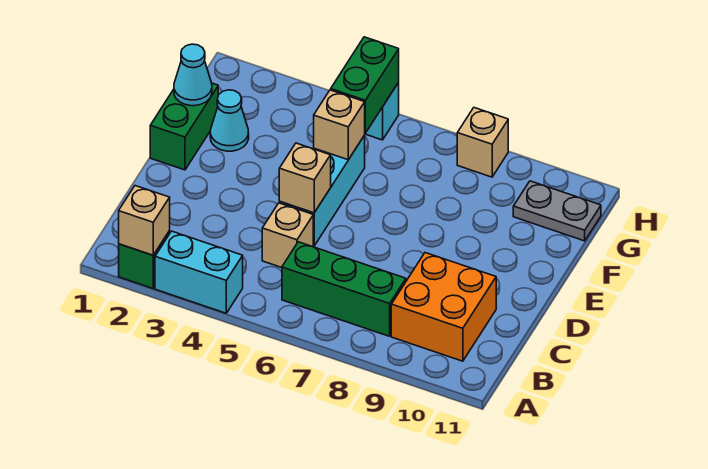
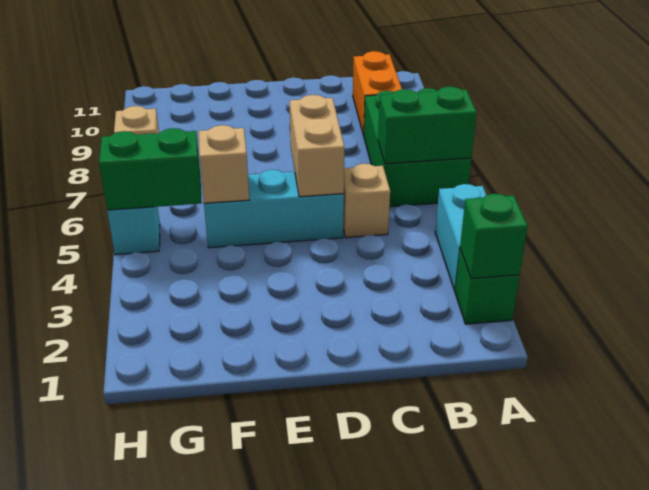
tan brick A2 level 2 -> green brick A2 level 2
green brick B6:B8 level 1 -> green brick A6:B8 level 1
orange brick B9:C10 level 1 -> orange brick B9:B10 level 1
tan brick D5 level 2 -> tan brick D5:D6 level 2
green brick E1:F1 level 1 -> green brick A6:B6 level 2
cyan cone F1 level 2 -> none
cyan cone F2 level 1 -> none
grey plate G10:G11 level 1 -> none

